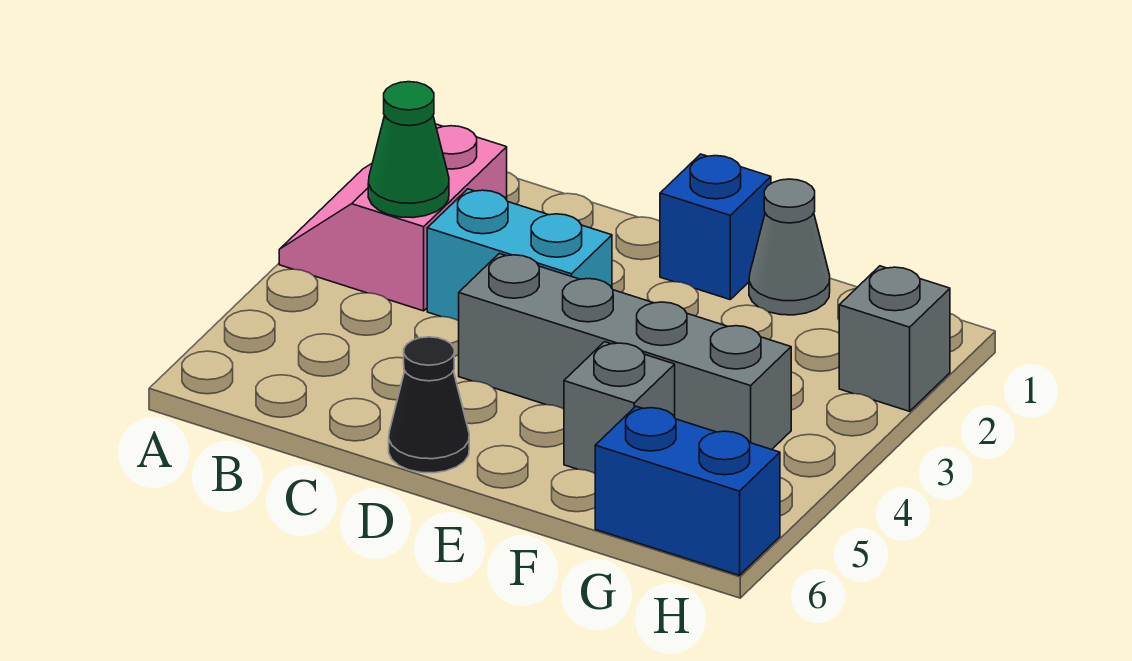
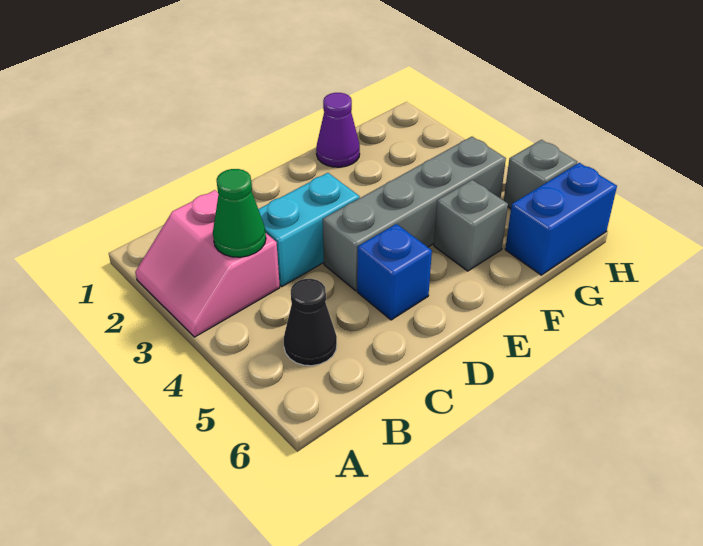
black cone D6 level 1 -> black cone B5 level 1
blue brick E1 level 1 -> blue brick D5 level 1
grey cone F1 level 1 -> purple cone F1 level 1
grey brick H2 level 1 -> grey brick H5 level 1

